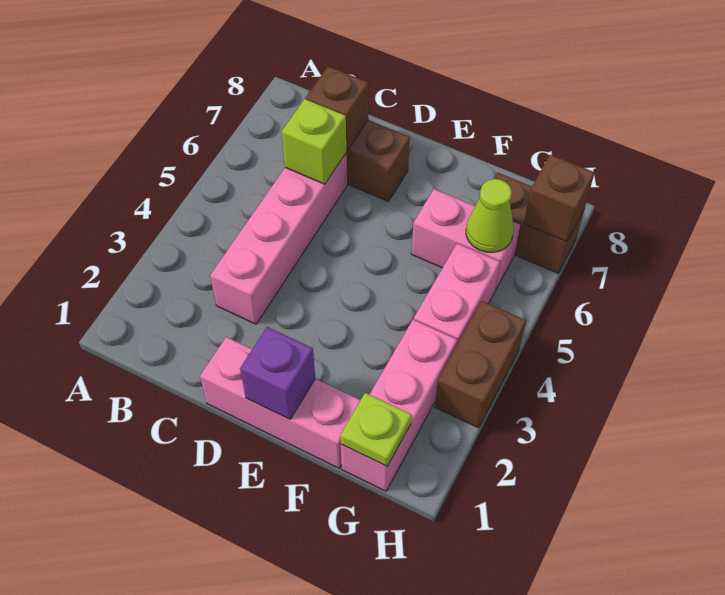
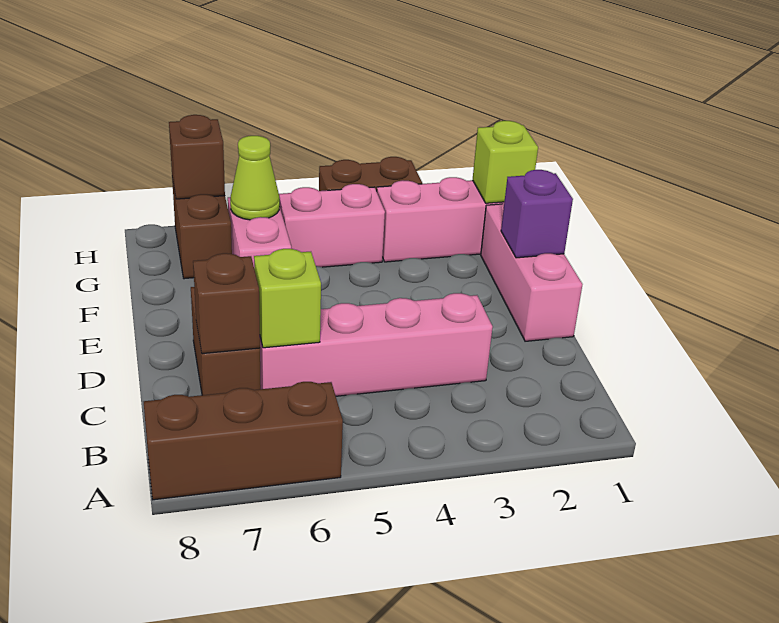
none -> brown brick A6:A8 level 1
lime plate G1 level 2 -> lime brick G1 level 2

